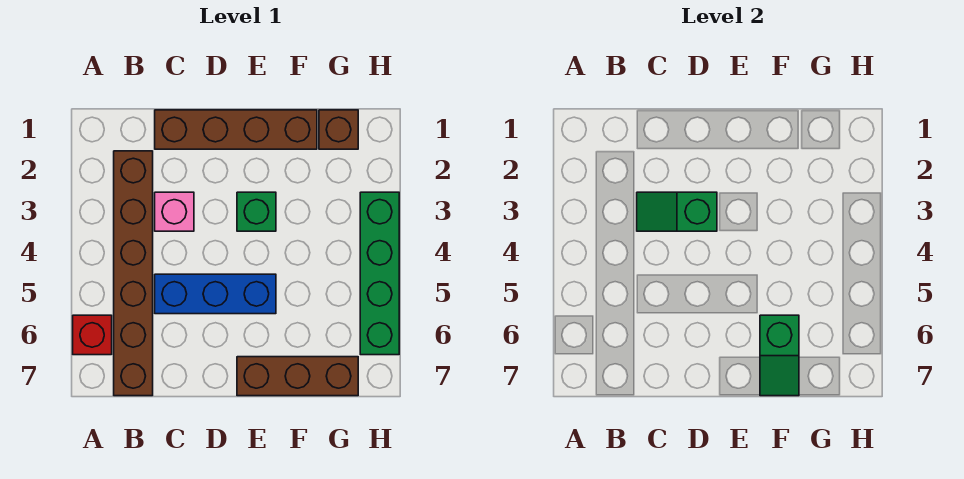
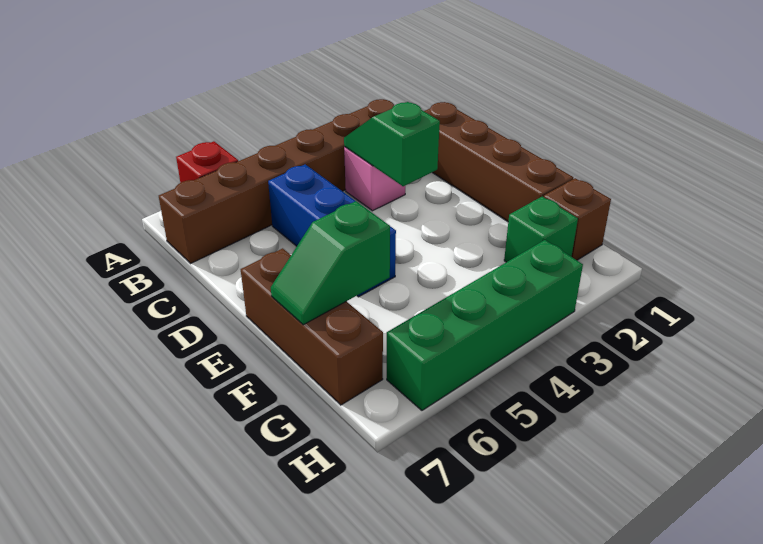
green brick E3 level 1 -> green brick G2 level 1

